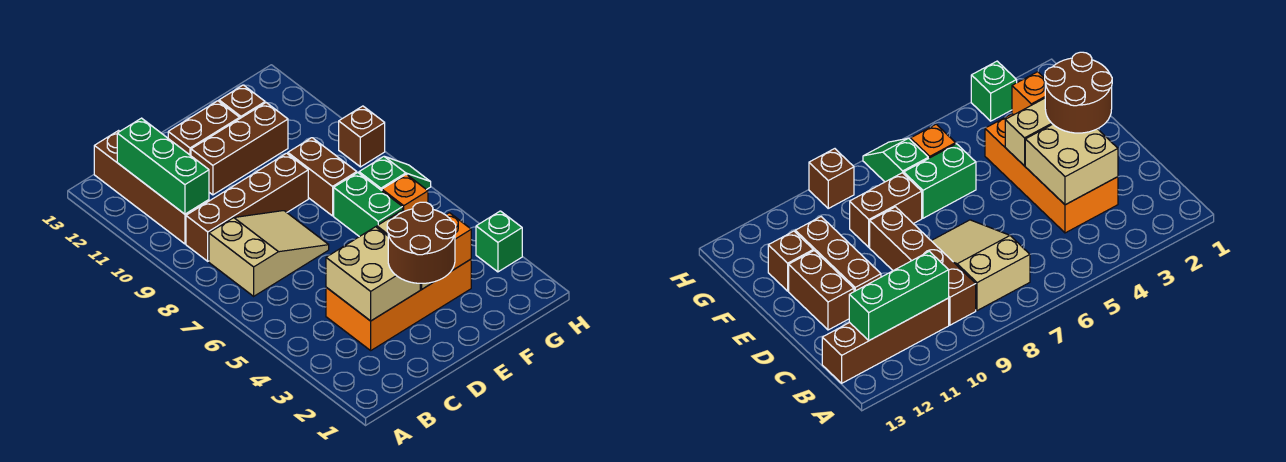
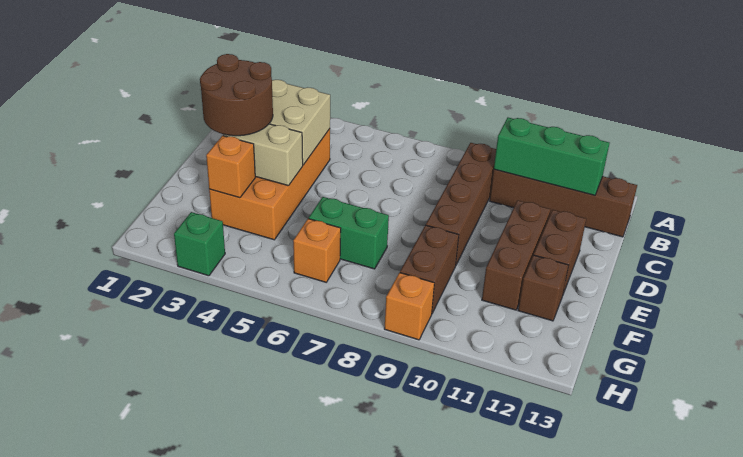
tan slope B7:D8 level 1 top B -> none
brown brick F8:F9 level 1 -> brown brick F9:G9 level 1
green slope G7:H7 level 1 top G -> none
brown brick H9 level 1 -> orange brick H9 level 1

